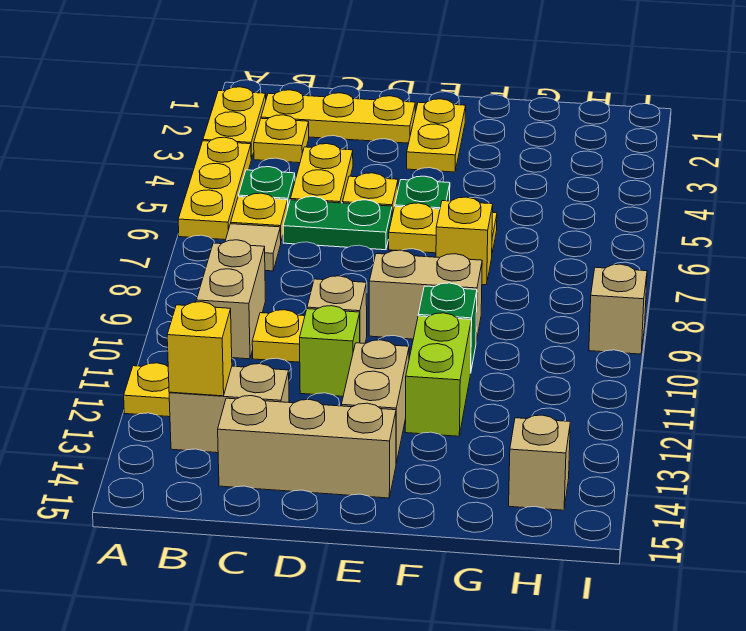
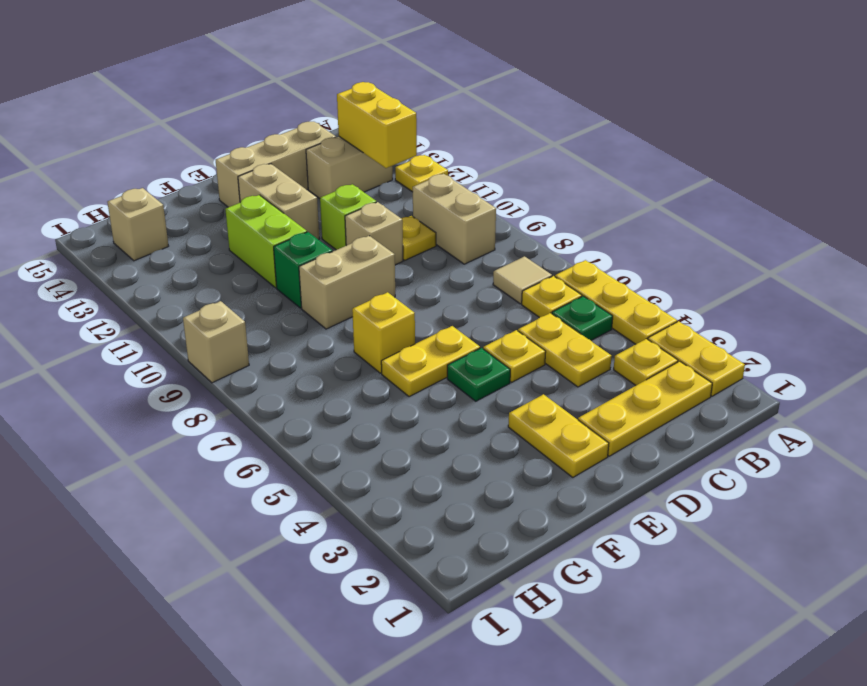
yellow brick B13 level 2 -> yellow brick B12:B13 level 2
green plate C6:D6 level 1 -> none

